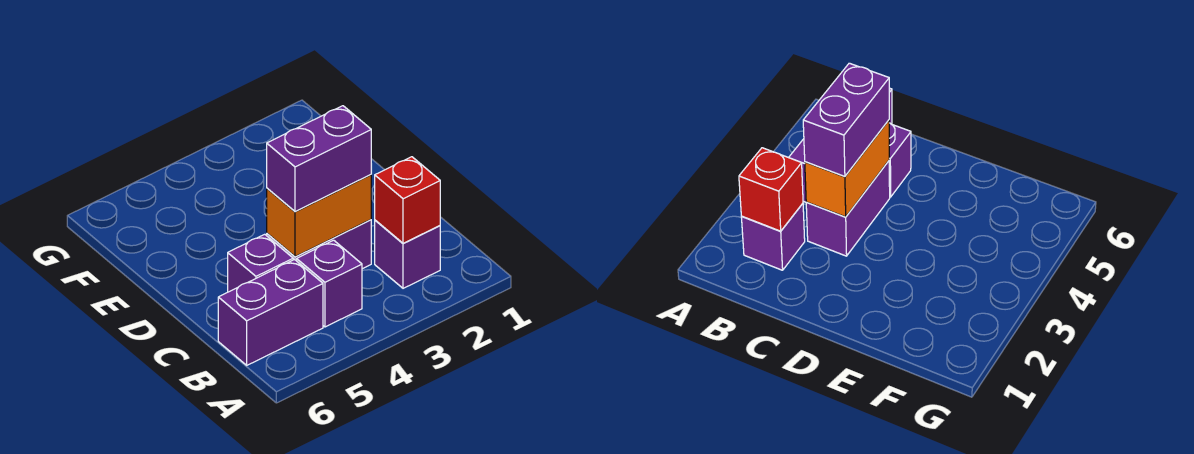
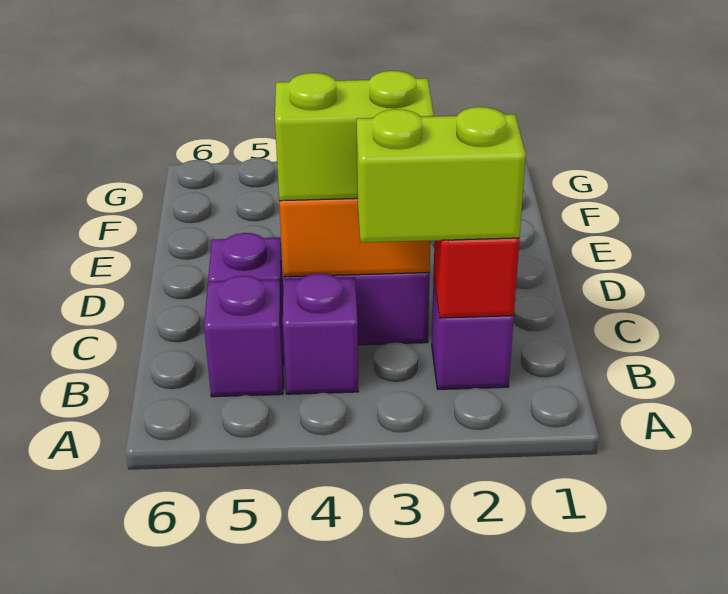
none -> lime brick B2:B3 level 3
purple brick B5:B6 level 1 -> purple brick B5 level 1
purple brick C3:C4 level 3 -> lime brick C3:C4 level 3

